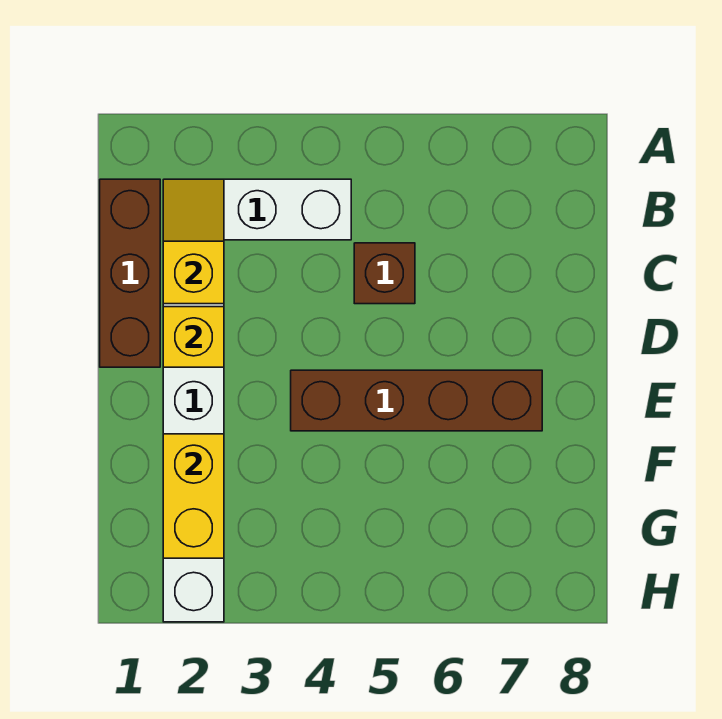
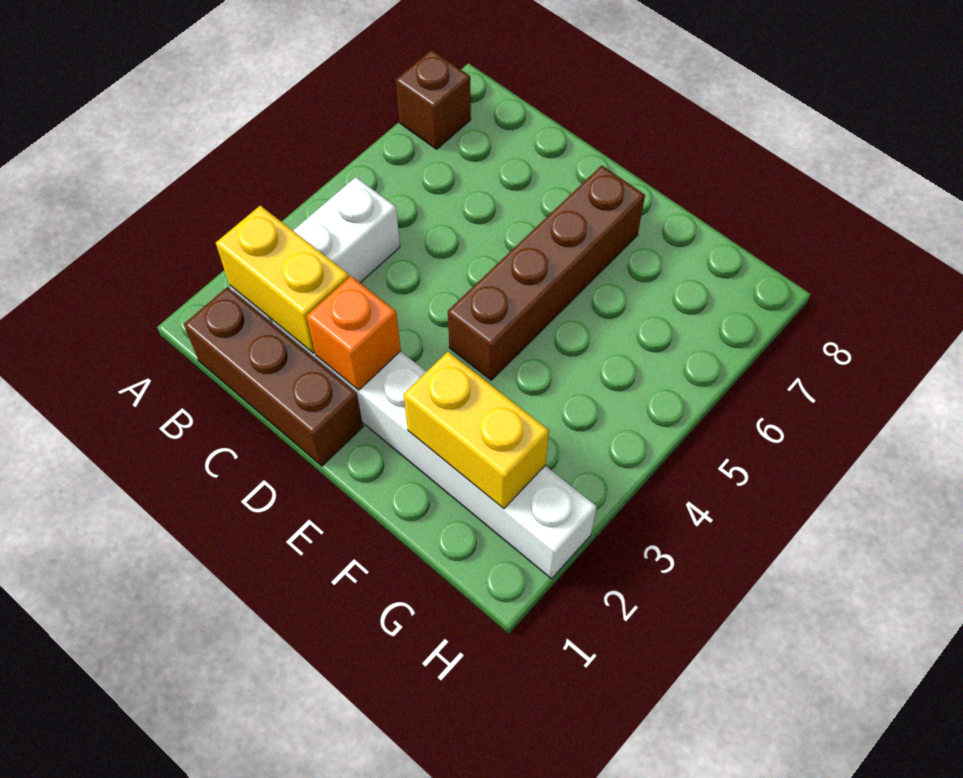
yellow slope B2:C2 level 2 top C -> yellow brick B2:C2 level 2
brown brick C5 level 1 -> brown brick A7 level 1
yellow brick D2 level 2 -> orange brick D2 level 2

